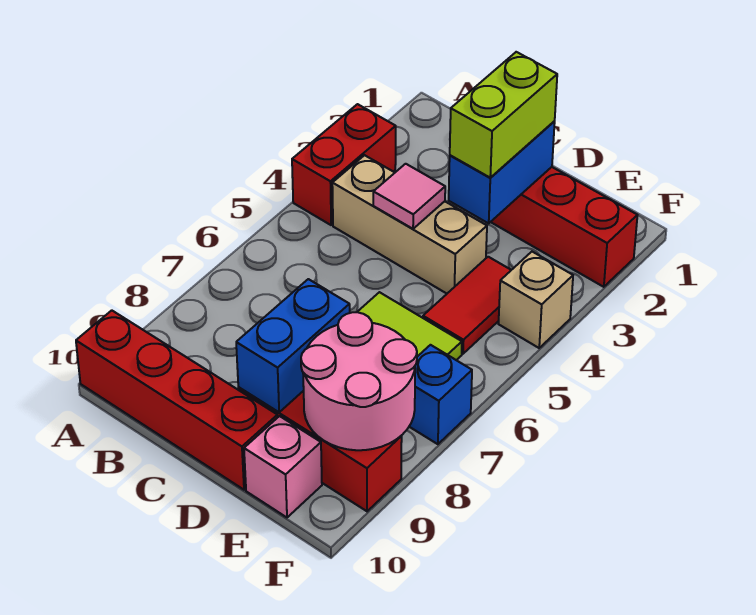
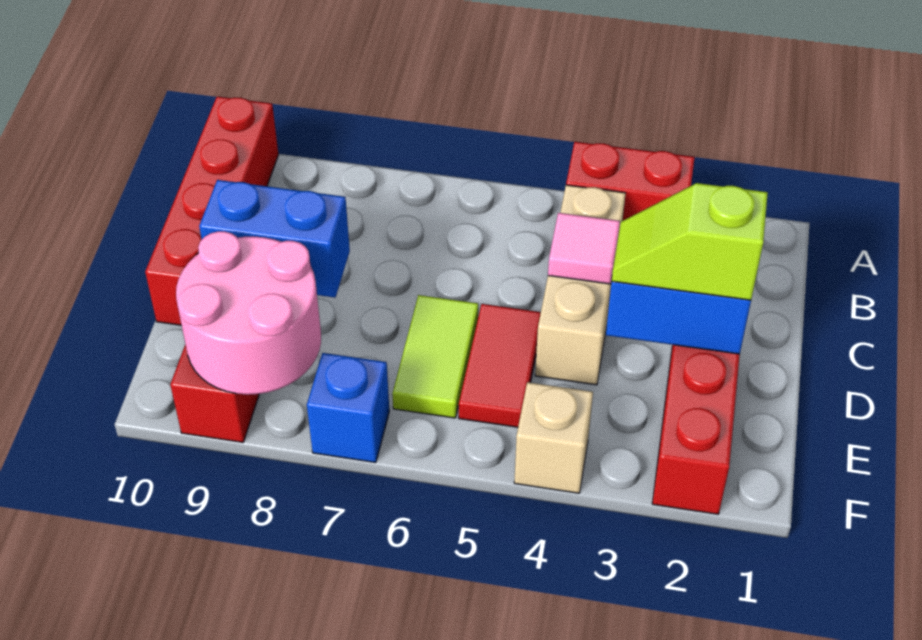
lime brick D2:D3 level 3 -> lime slope D2:D3 level 3 top 2
red tile E4:E5 level 1 -> red tile D5:E5 level 1
pink brick E10 level 1 -> none

